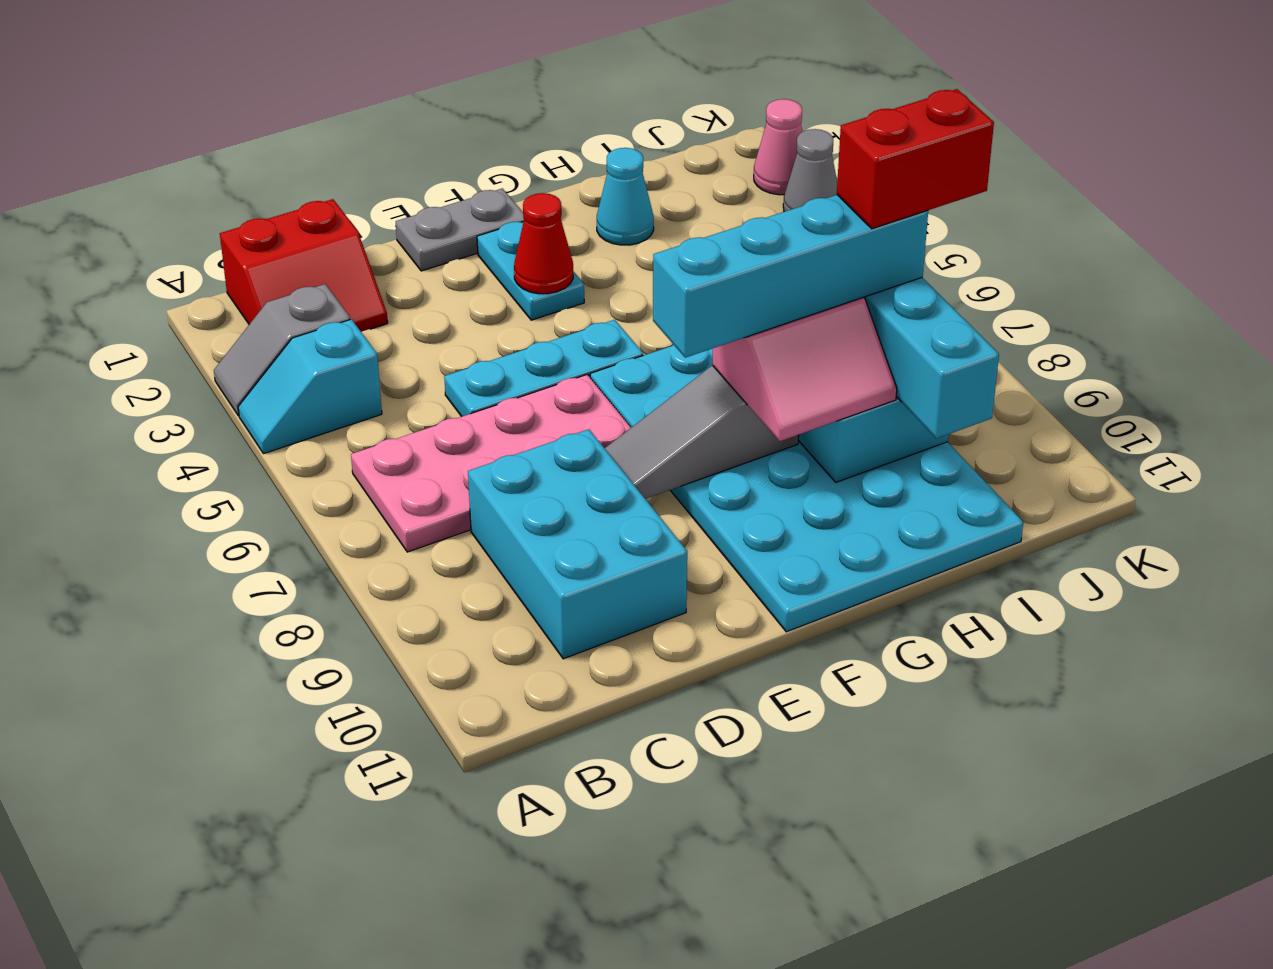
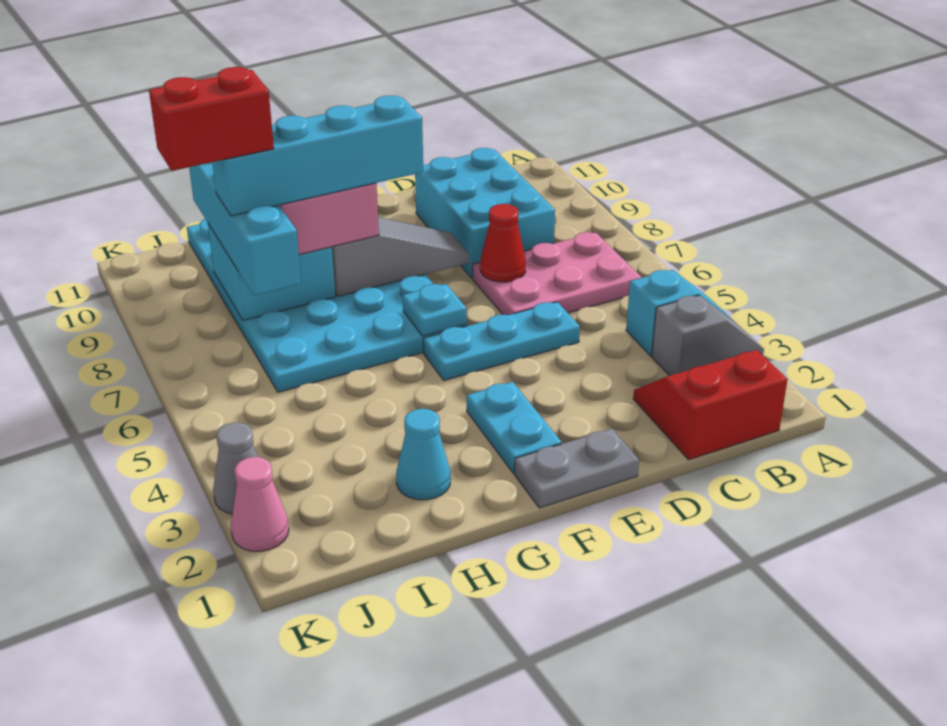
pink plate B6:E7 level 1 -> pink plate B6:D7 level 1
red cone F3 level 2 -> red cone D7 level 2
none -> cyan plate F6 level 2

